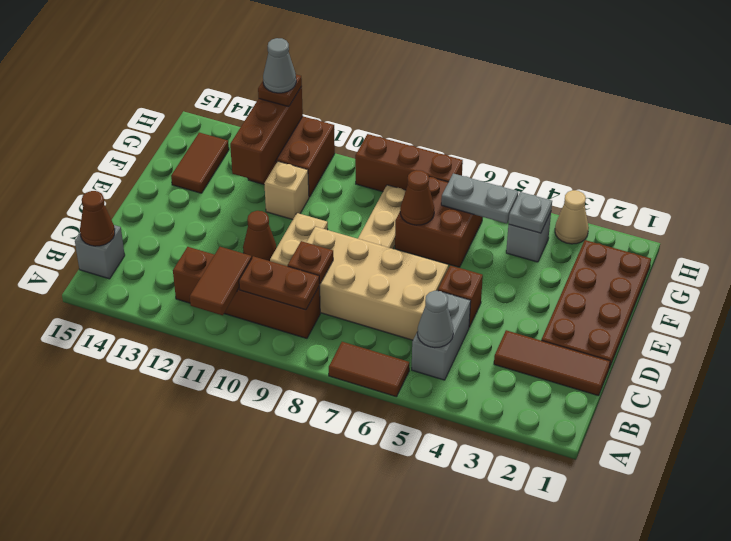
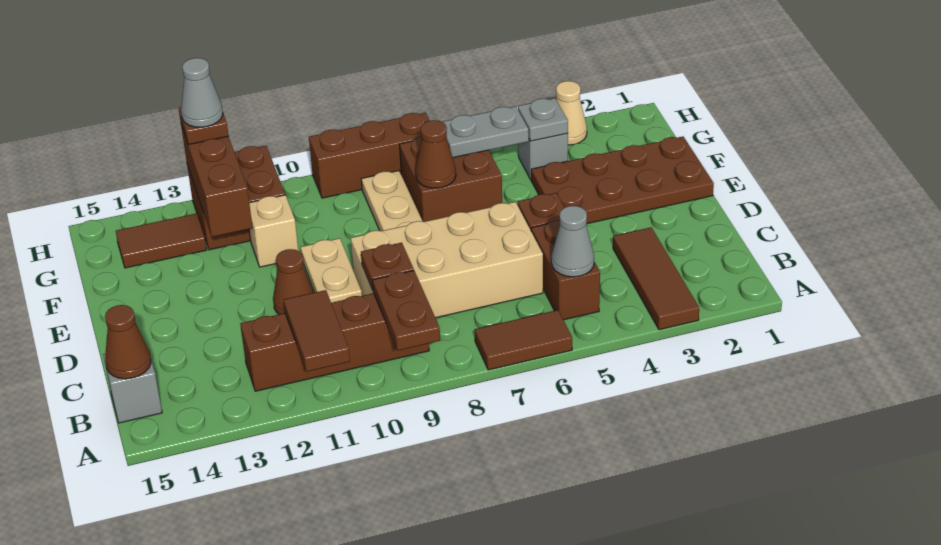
grey brick B5:C5 level 1 -> brown brick B5:C5 level 1
brown plate B9:B10 level 2 -> brown plate A9:B9 level 2
brown tile C1:C3 level 1 -> brown tile A3:C3 level 1
brown plate D1:G2 level 1 -> brown plate E1:F4 level 1
brown tile F14:G14 level 1 -> brown tile G13:G14 level 1

